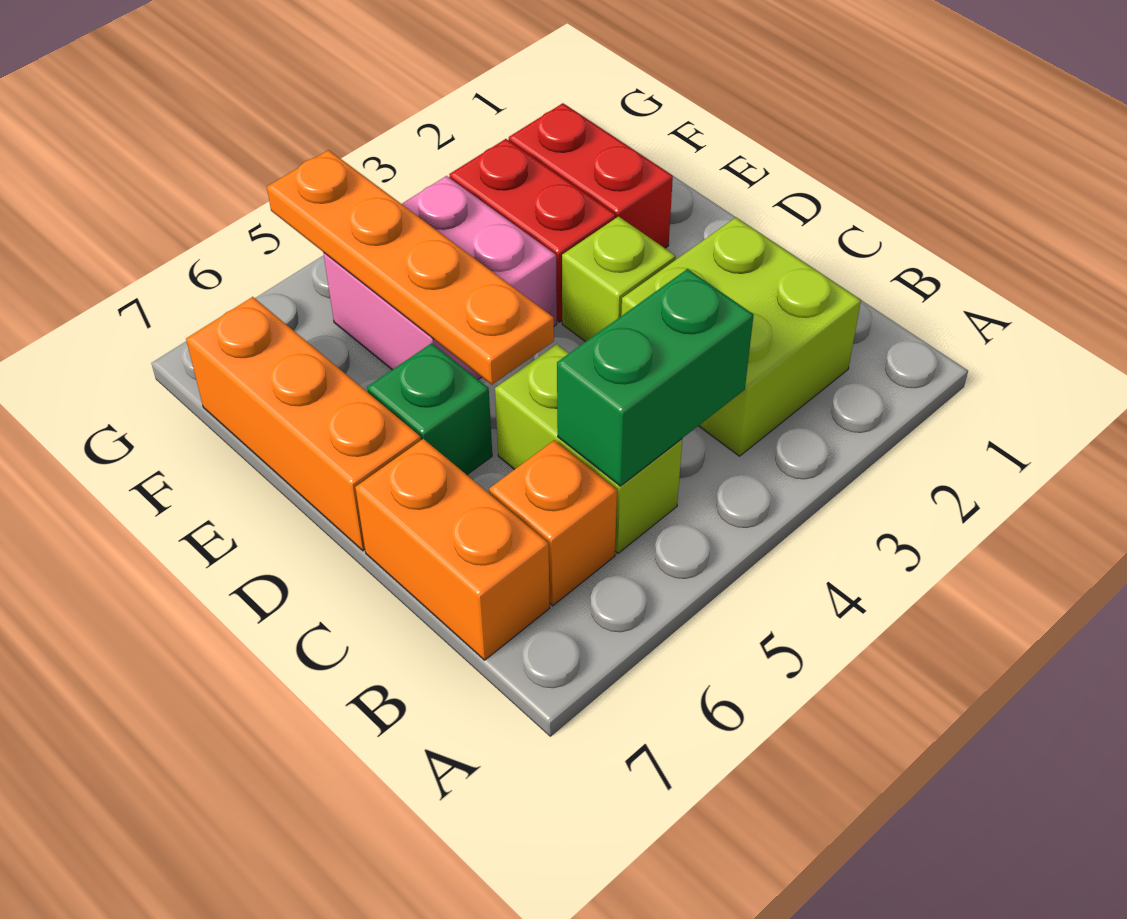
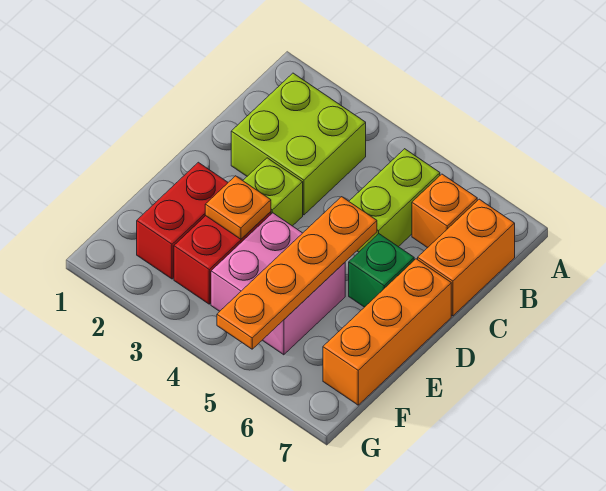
green brick B4:B5 level 2 -> none
none -> orange plate E3 level 2

